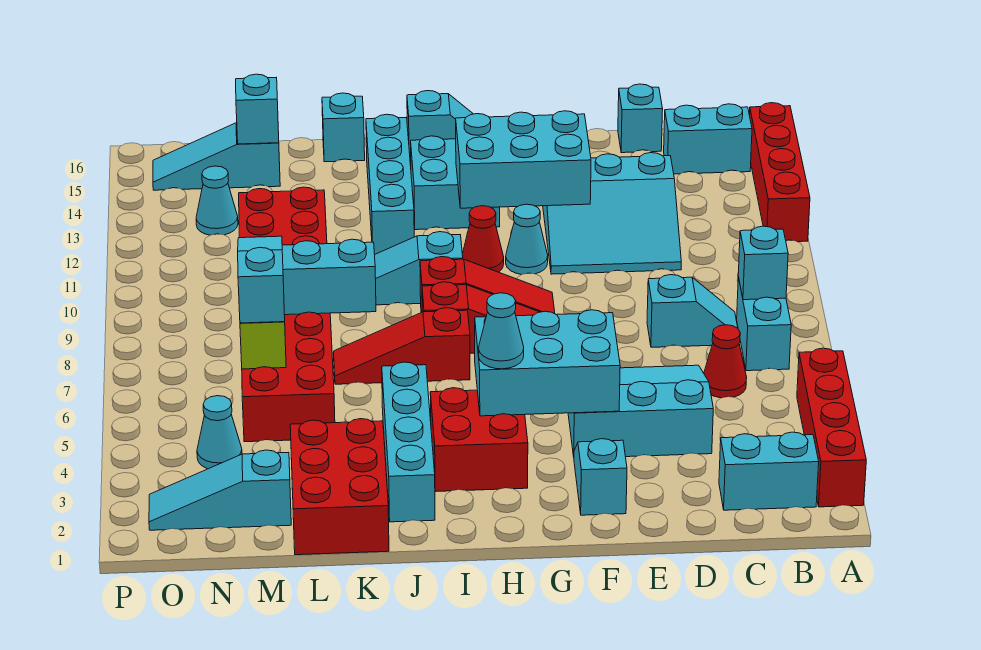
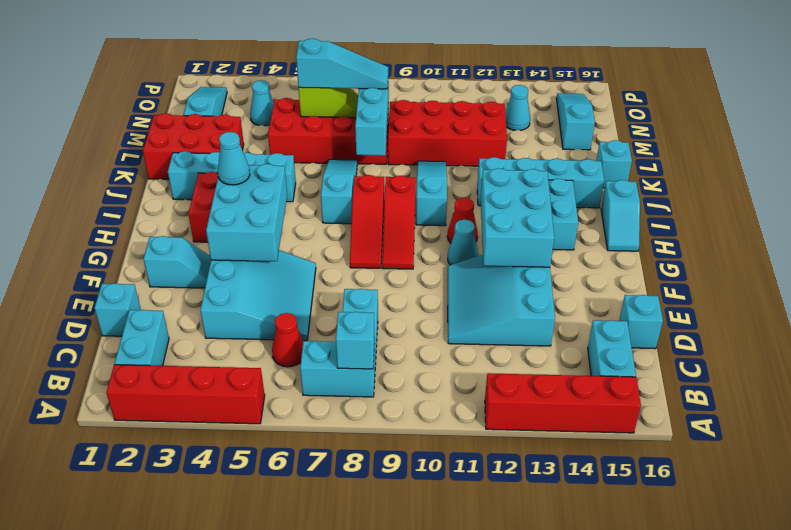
red slope I7:K7 level 1 top I -> cyan slope I7:K7 level 1 top I
cyan brick M15 level 2 -> cyan brick D1 level 1

